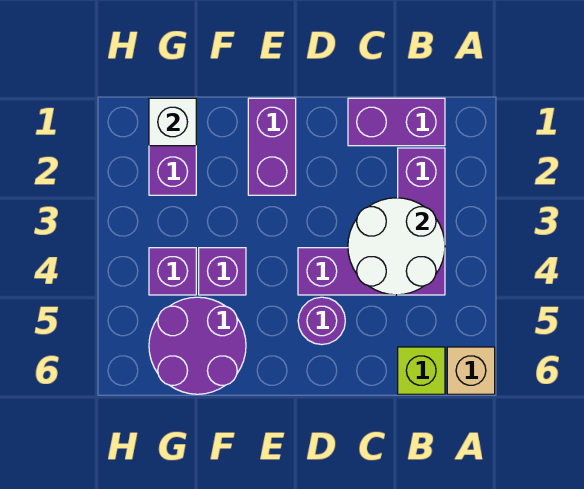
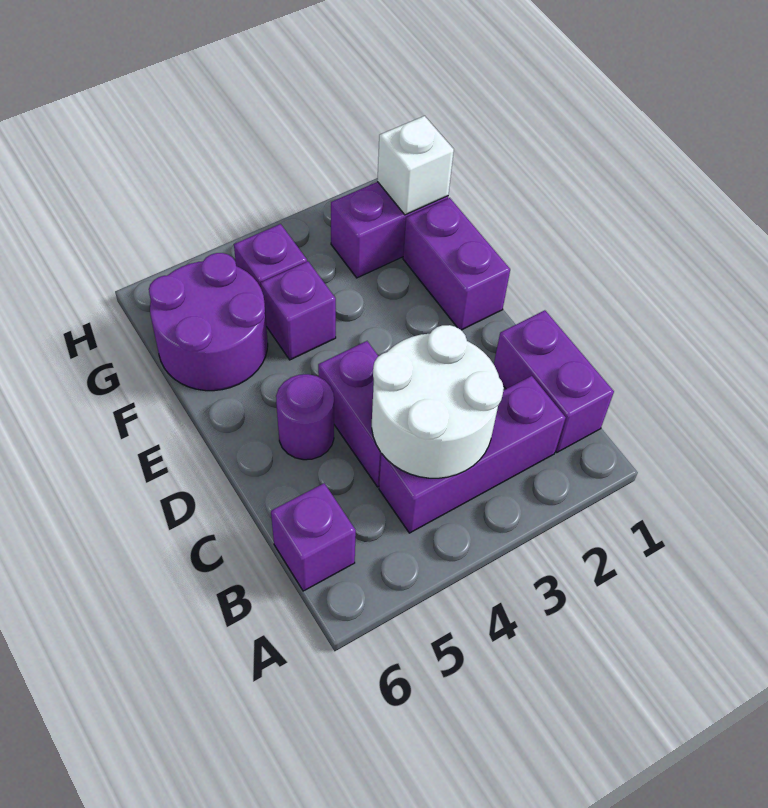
tan brick A6 level 1 -> none
lime brick B6 level 1 -> purple brick B6 level 1
purple brick E1:E2 level 1 -> purple brick E1:F1 level 1

